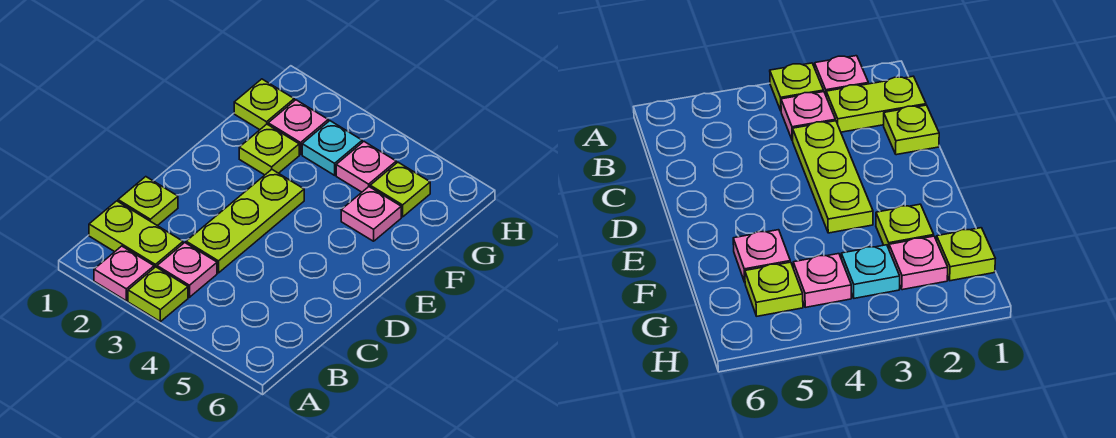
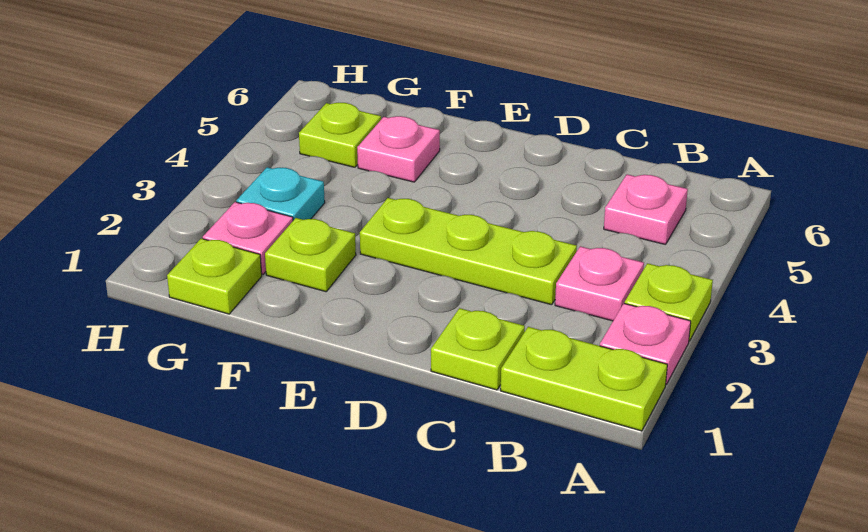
lime plate B1:B2 level 1 -> lime plate A1:B1 level 1
pink plate G4 level 1 -> pink plate B5 level 1

